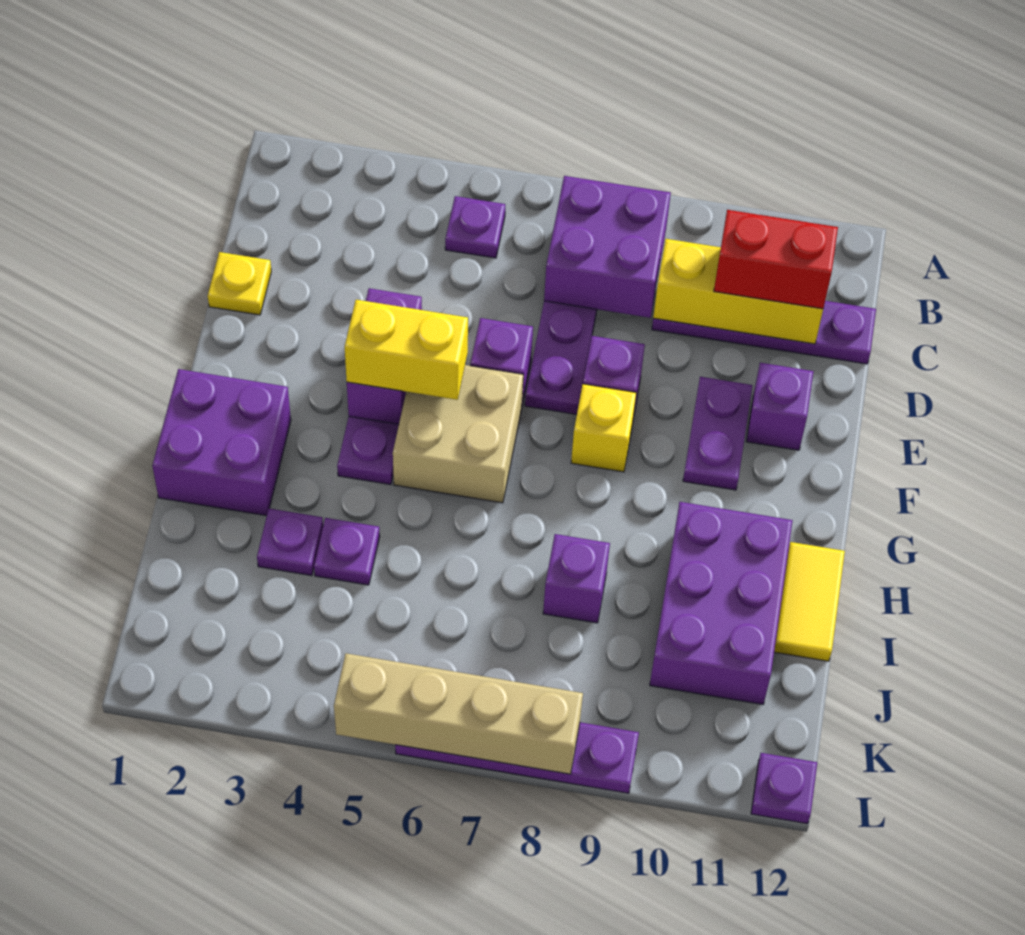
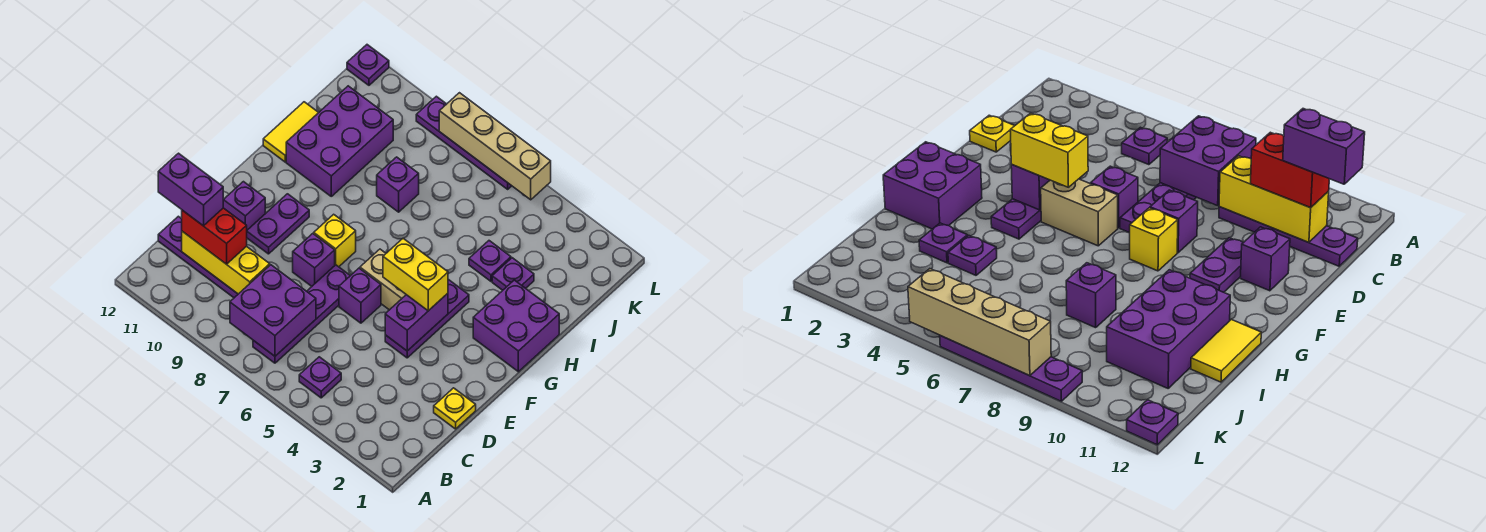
none -> purple brick C11:C12 level 4
tan brick F5:G6 level 1 -> tan brick F5:F6 level 1

